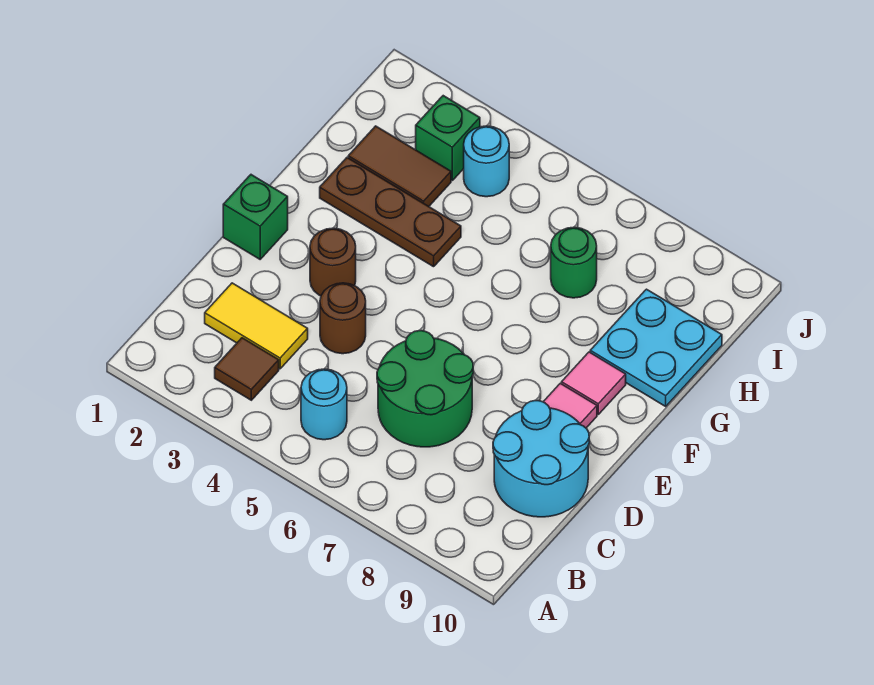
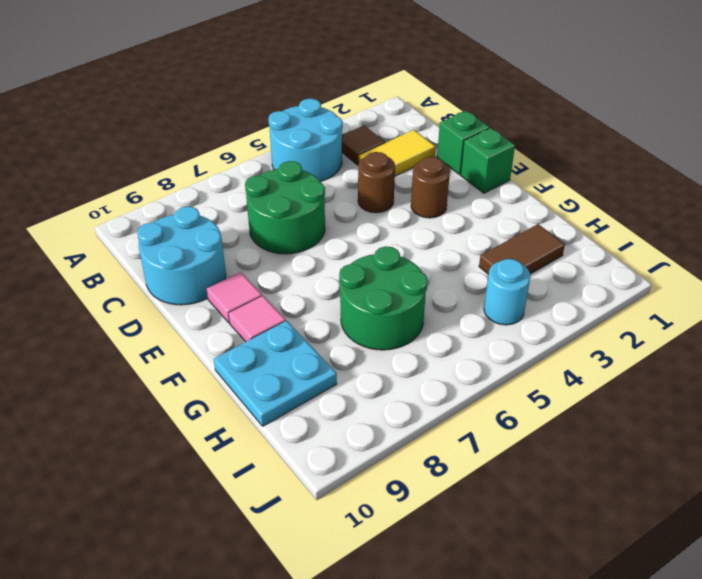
cyan round brick B5 level 1 -> cyan round brick A4:B5 level 1
brown plate G2:G4 level 1 -> none
green round brick H7 level 1 -> green round brick G6:H7 level 1
green brick I3 level 1 -> green brick D1 level 1

